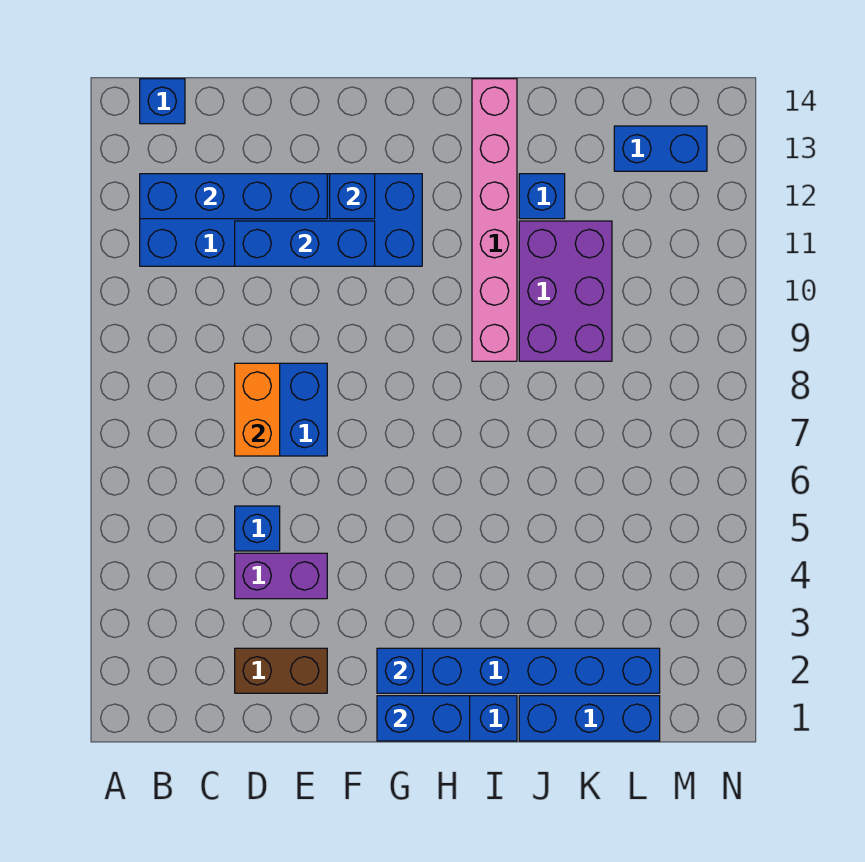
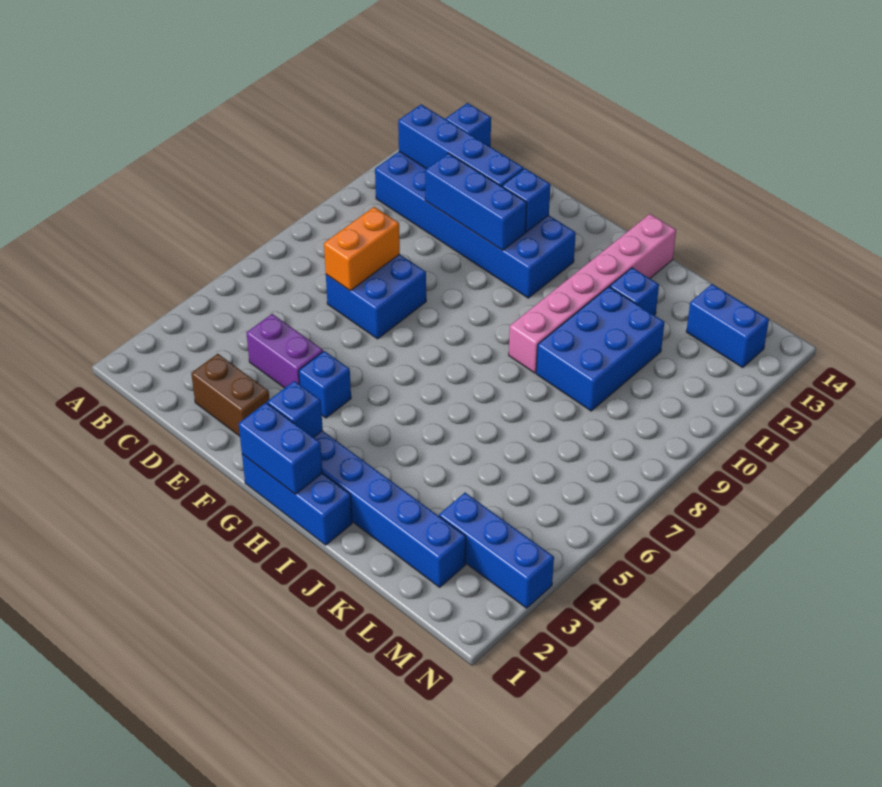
blue brick D5 level 1 -> blue brick F4 level 1
blue brick J1:L1 level 1 -> blue brick L3:N3 level 1
purple brick J9:K11 level 1 -> blue brick J9:K11 level 1

